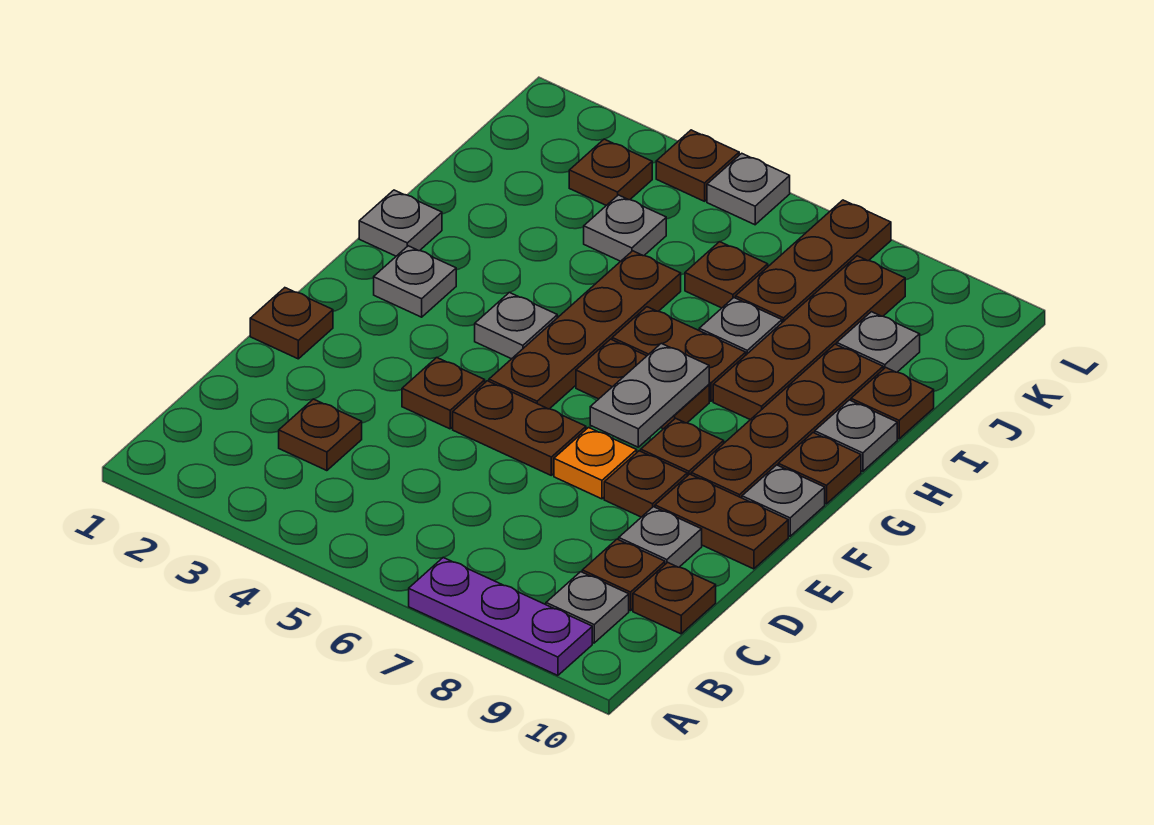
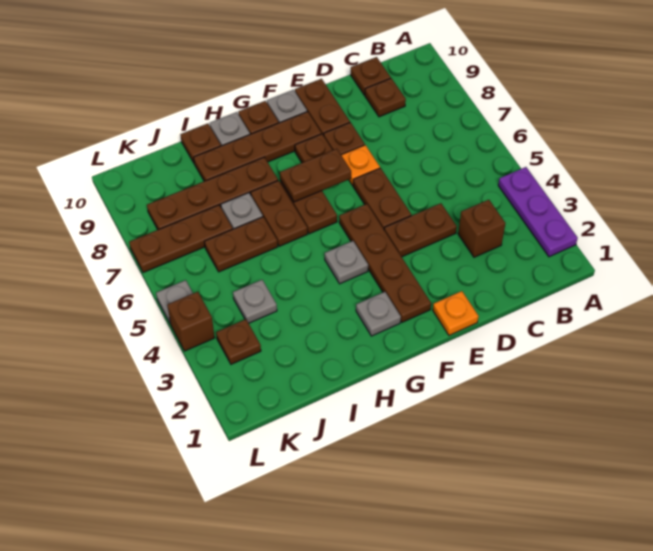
purple plate A7:A9 level 1 -> purple plate A2:A4 level 1
grey plate B9 level 1 -> none
brown plate C3 level 1 -> brown brick C3 level 1
grey plate D9 level 1 -> none
brown plate E1 level 1 -> orange plate E1 level 1
brown plate E4 level 1 -> brown plate D4:E4 level 1
brown plate F5:I5 level 1 -> brown plate F2:F5 level 1
grey plate F7:G7 level 2 -> brown plate F7:G7 level 2
grey plate H1 level 1 -> none
brown plate J6 level 1 -> brown plate I6:J6 level 1
grey plate J9 level 1 -> none
brown plate L4 level 1 -> brown brick L4 level 1

